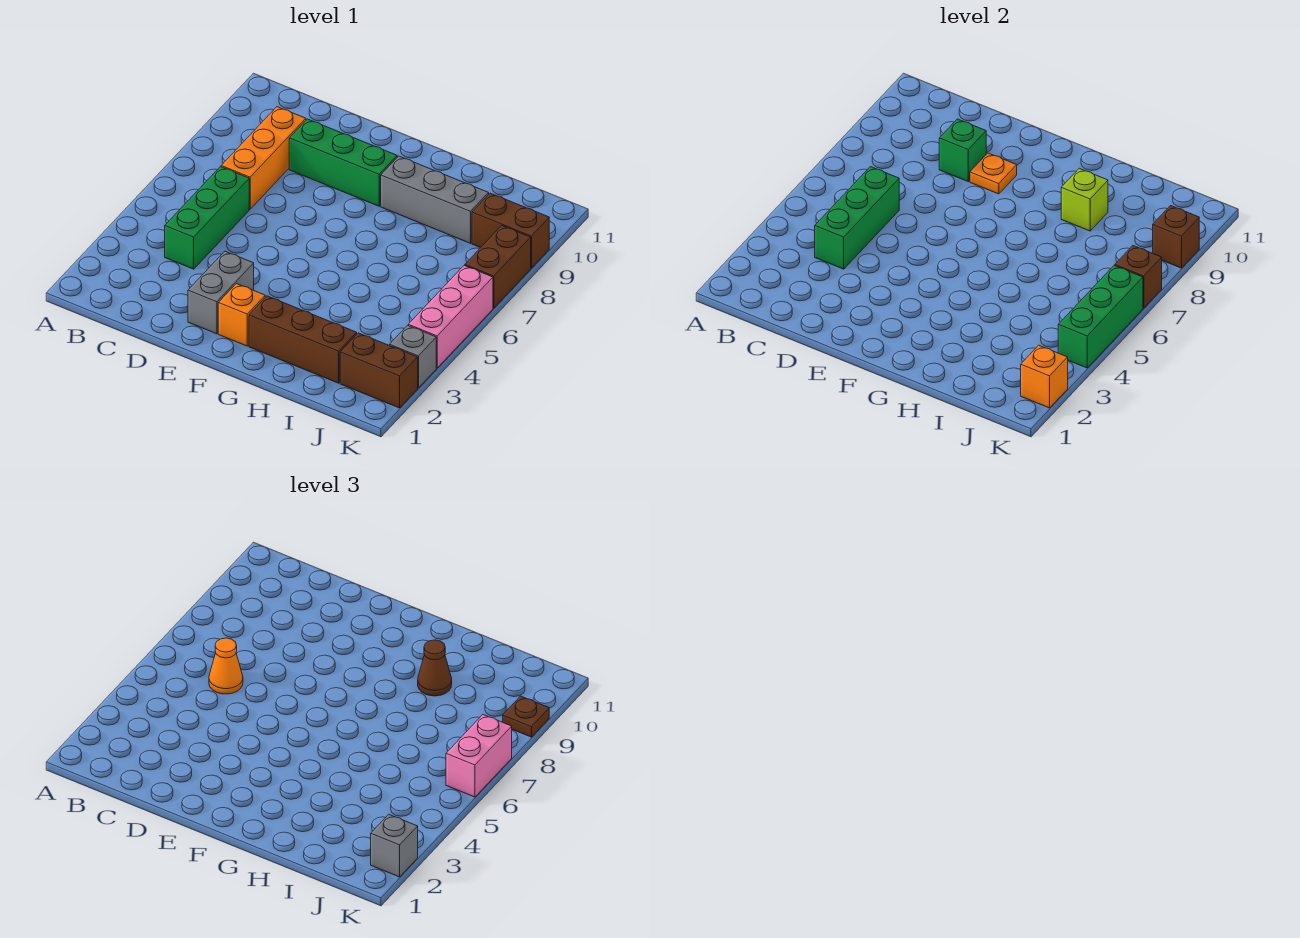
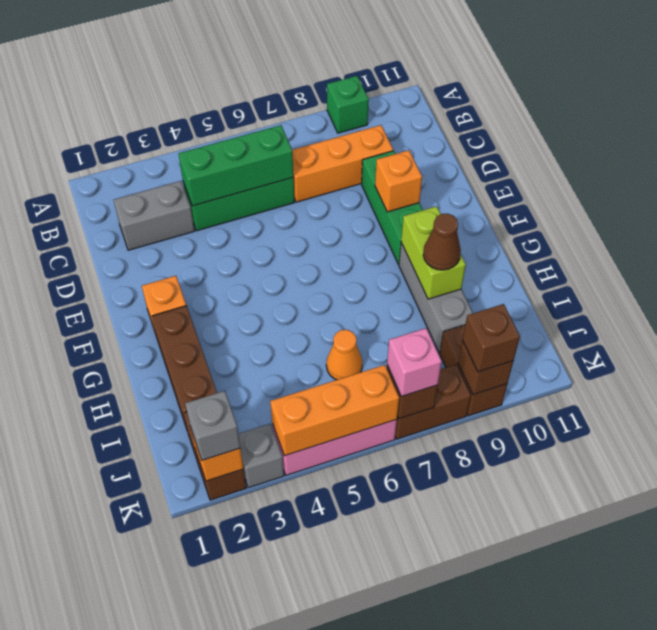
orange cone C6 level 3 -> orange cone I6 level 1
green brick D9 level 2 -> green brick A9 level 1
grey brick E2:E3 level 1 -> grey brick C2:C3 level 1
orange plate E9 level 2 -> orange brick E9 level 2
lime brick H9 level 2 -> lime brick G9:H9 level 2
green brick K4:K6 level 2 -> orange brick K4:K6 level 2
pink brick K6:K7 level 3 -> pink brick K7 level 3
brown plate K9 level 3 -> brown brick K9 level 3

